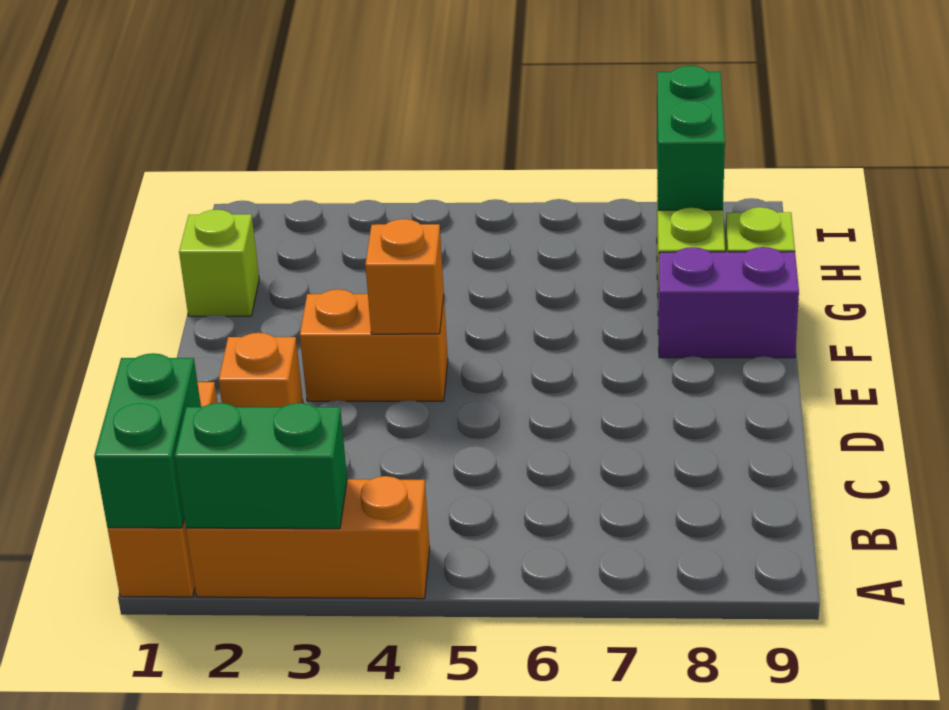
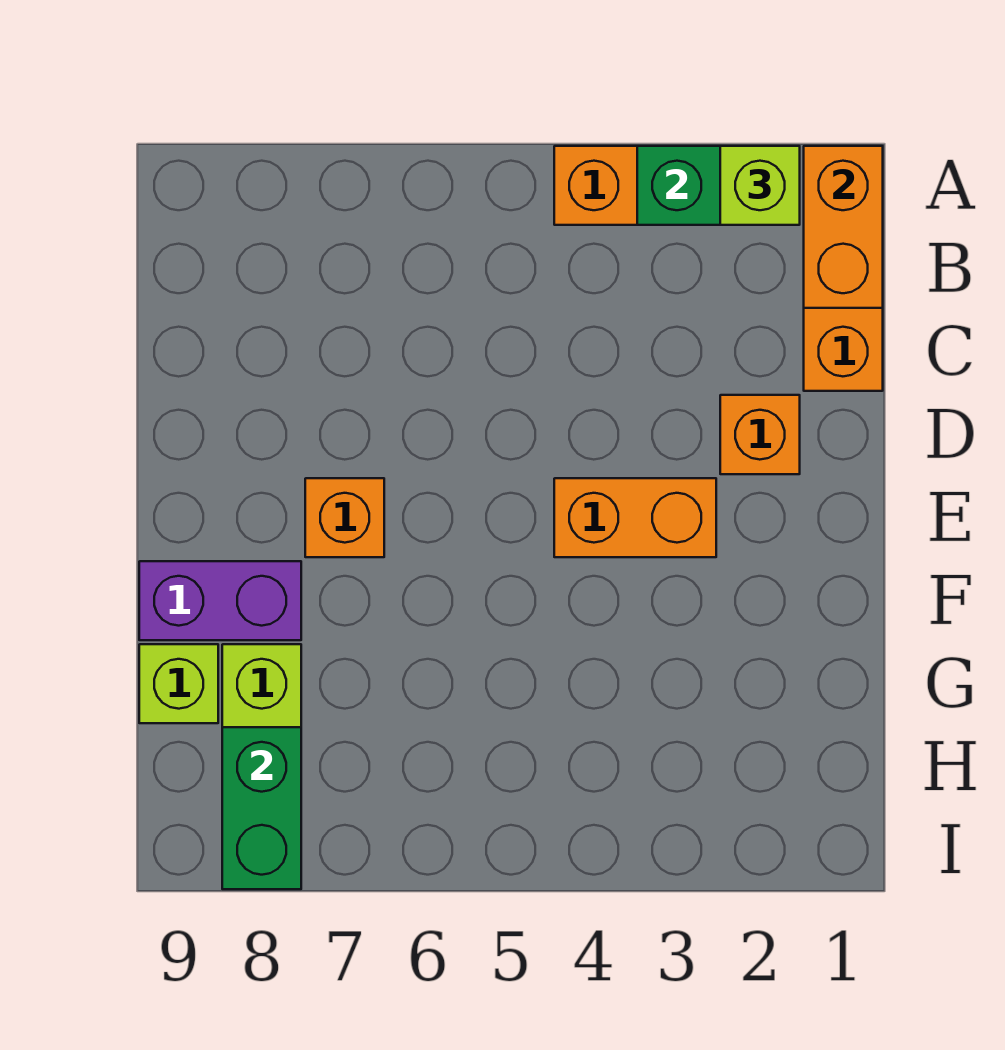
green brick A1:B1 level 2 -> orange brick A1:B1 level 2
orange brick E4 level 2 -> orange brick E7 level 1
lime brick G1 level 1 -> lime brick A2 level 3

